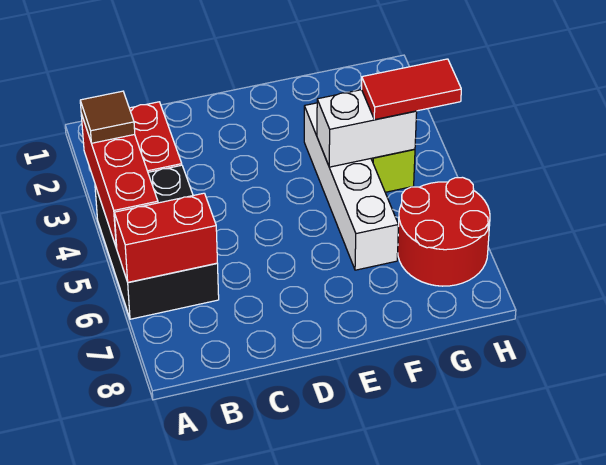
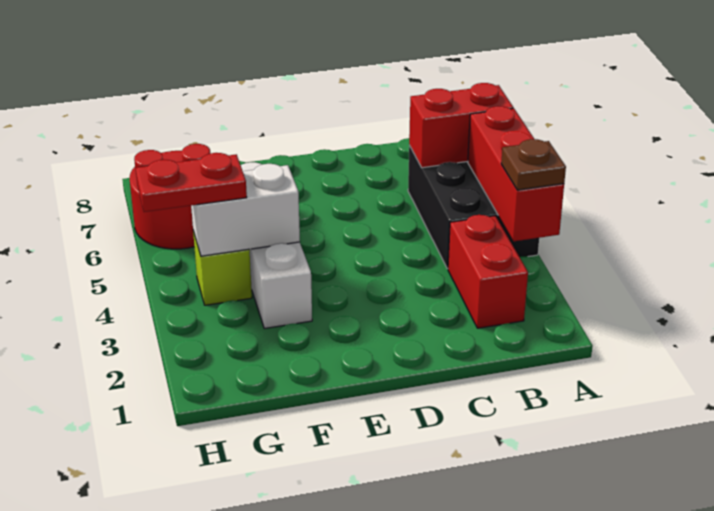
brown tile A3 level 3 -> brown plate A3 level 3
red tile G4:H4 level 3 -> red plate G4:H4 level 3

